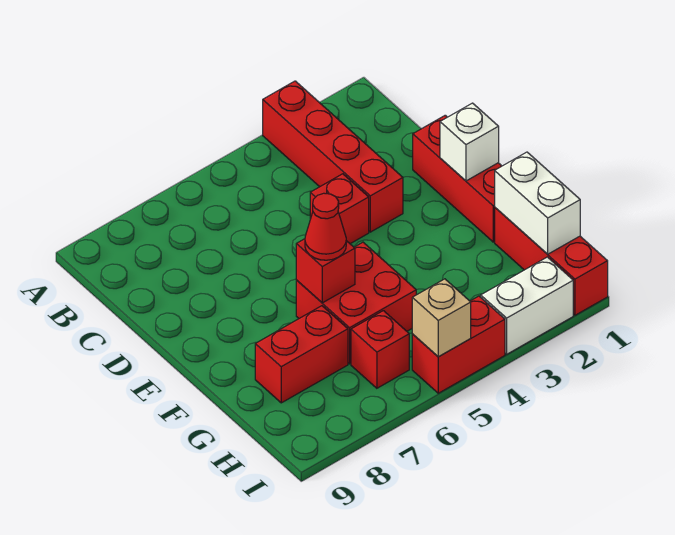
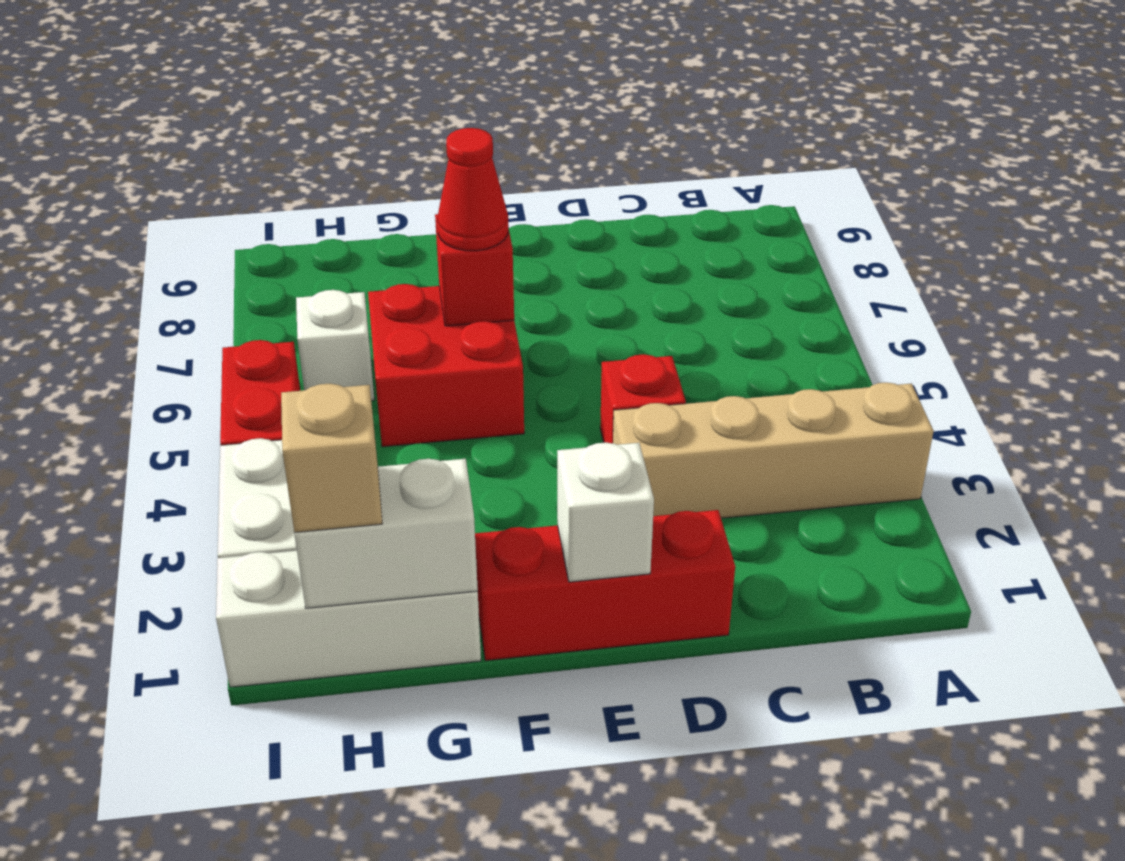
red brick A3:D3 level 1 -> tan brick A3:D3 level 1
red brick G1:I1 level 1 -> white brick G1:I1 level 1
red brick G7:G8 level 1 -> none
red brick H6 level 1 -> white brick H6 level 1
tan brick I5 level 2 -> tan brick H1 level 3

